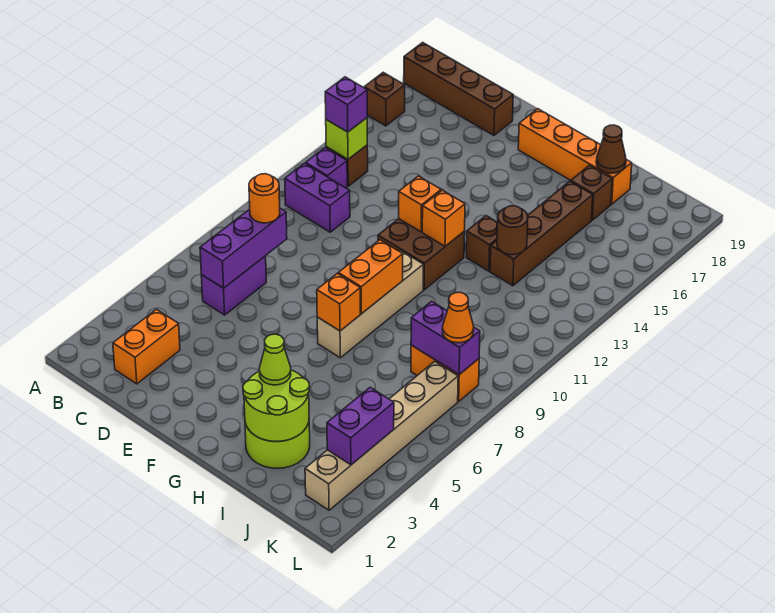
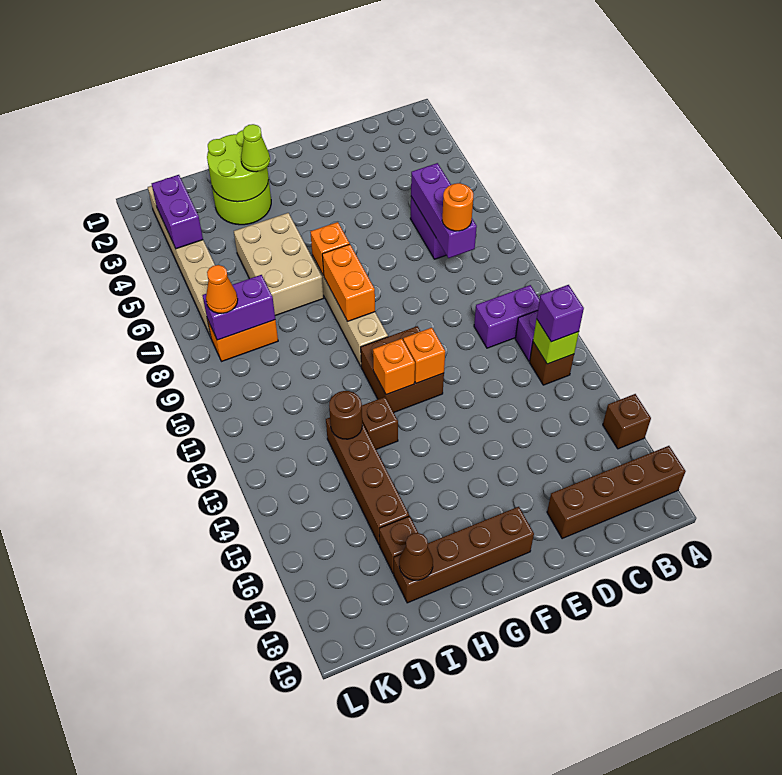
orange brick C2:C3 level 1 -> none
orange brick F18:I18 level 1 -> brown brick F18:I18 level 1
none -> tan brick H5:I7 level 1

